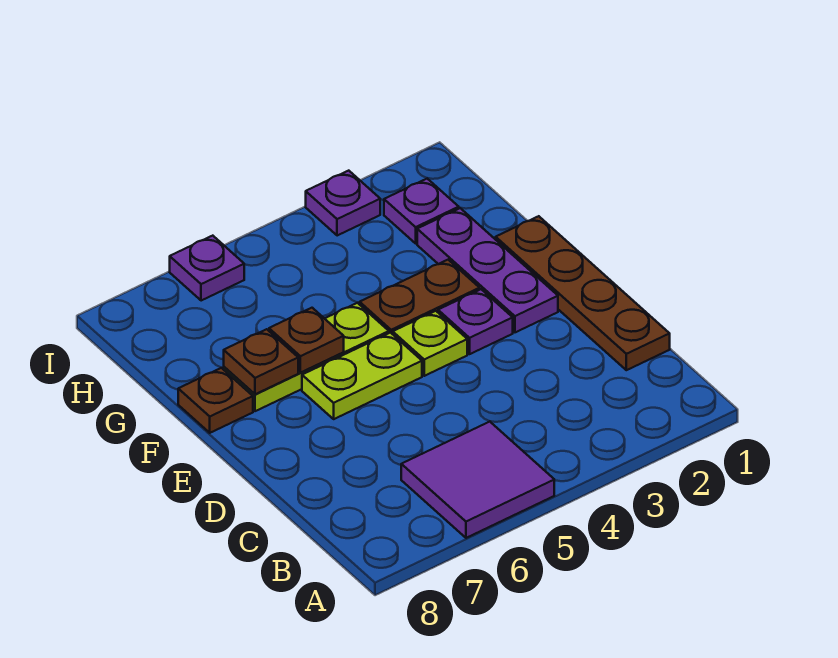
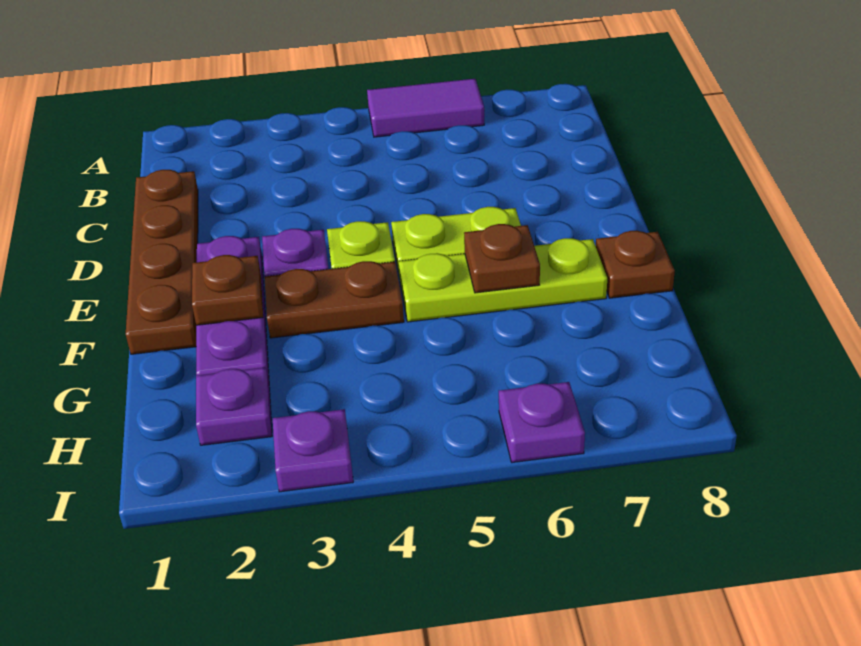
purple tile A5:B6 level 1 -> purple tile A5:A6 level 1
brown plate F7 level 2 -> brown plate F2 level 2

